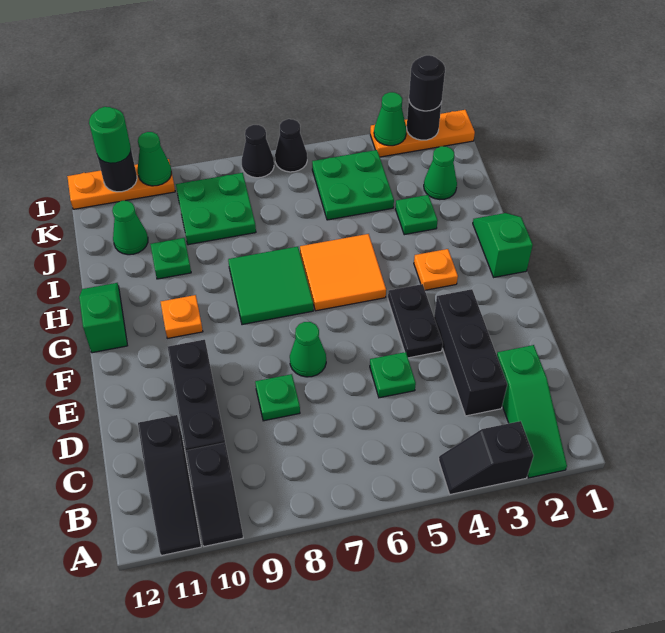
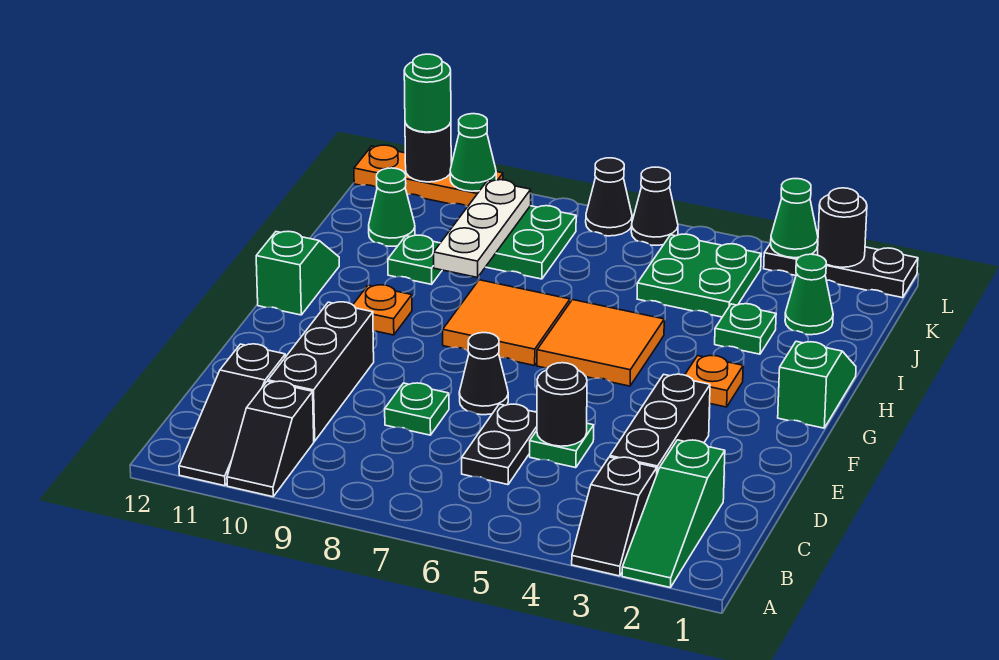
black slope A3:A4 level 1 top 3 -> black slope A3:B3 level 1 top B
black plate E4:F4 level 1 -> black plate C6:D6 level 1
green cone E7 level 1 -> black cone E7 level 1
green tile G7:H8 level 1 -> orange tile G7:H8 level 1
none -> white plate I9:K9 level 2
orange plate L1:L3 level 1 -> black plate L1:L3 level 1
black round brick L2 level 3 -> black round brick D5 level 2

